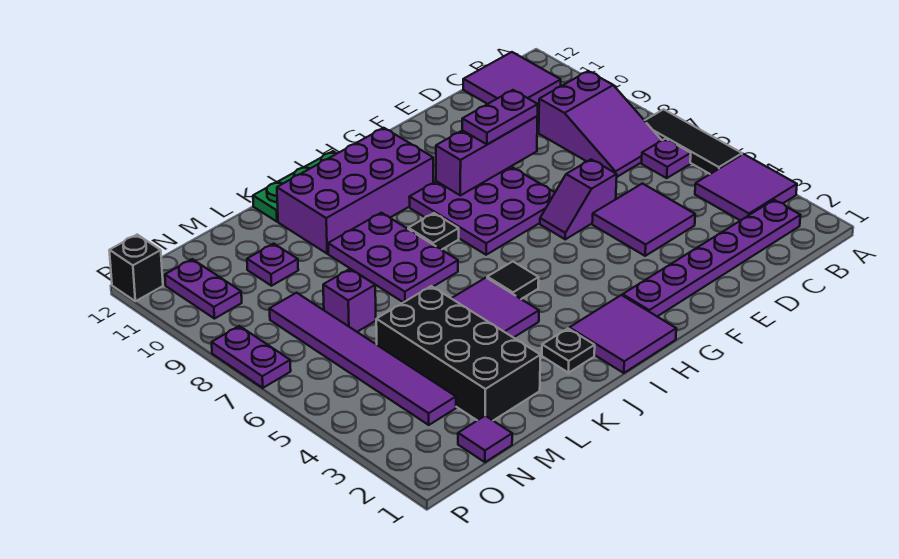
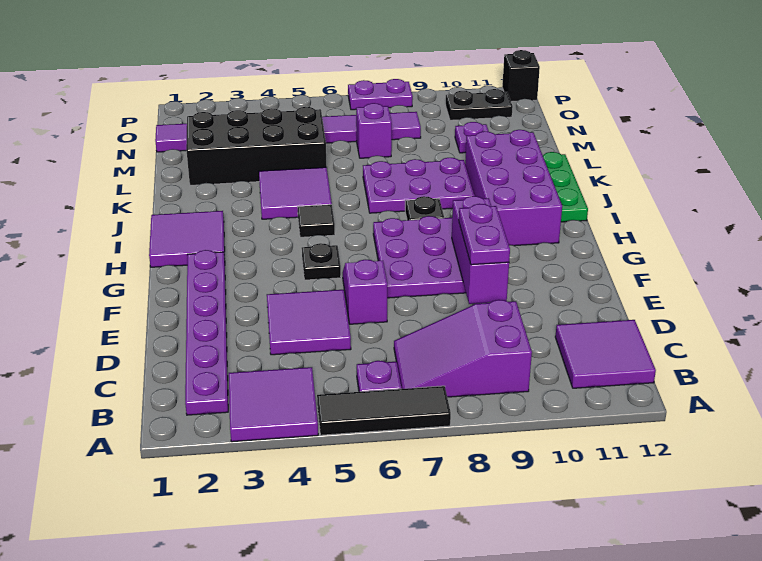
black plate J2 level 1 -> black plate G5 level 1
purple plate O10:O11 level 1 -> black plate O10:O11 level 1

